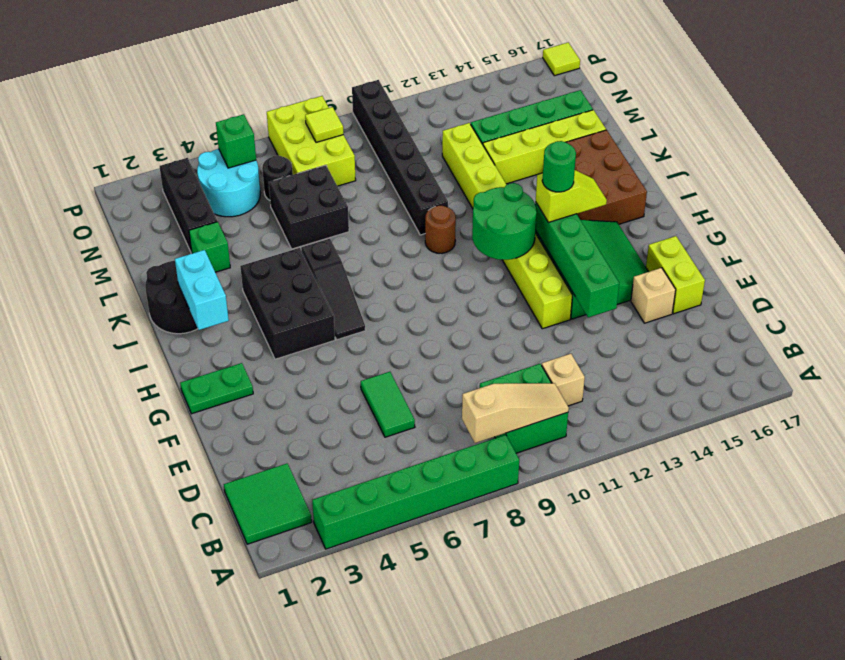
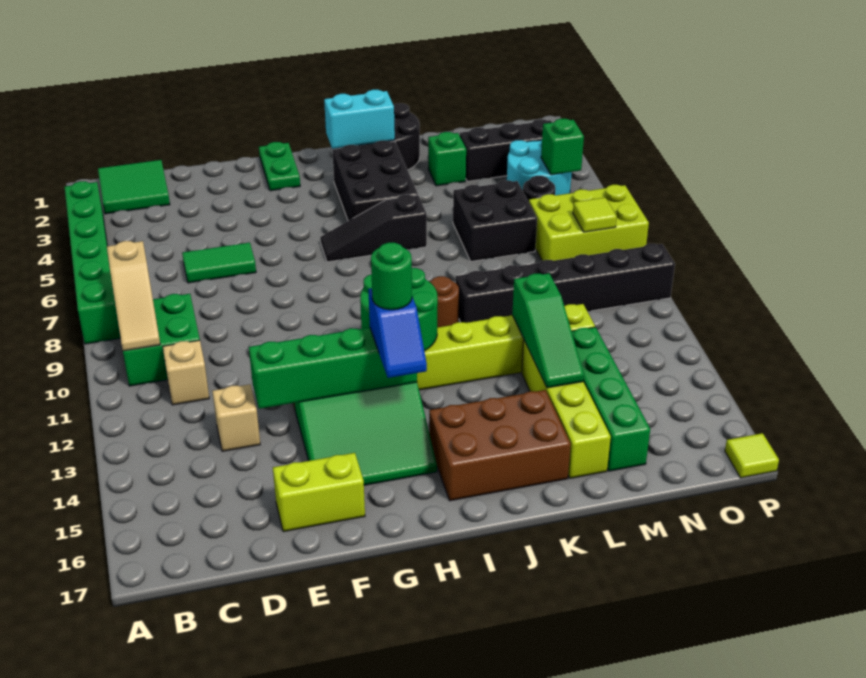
tan brick E15 level 1 -> tan brick D13 level 1
black brick H4:J5 level 1 -> black brick I3:J5 level 1
lime slope H13:H14 level 3 top 13 -> blue slope H13:H14 level 3 top 13
none -> green slope L12:L14 level 2 top 12

